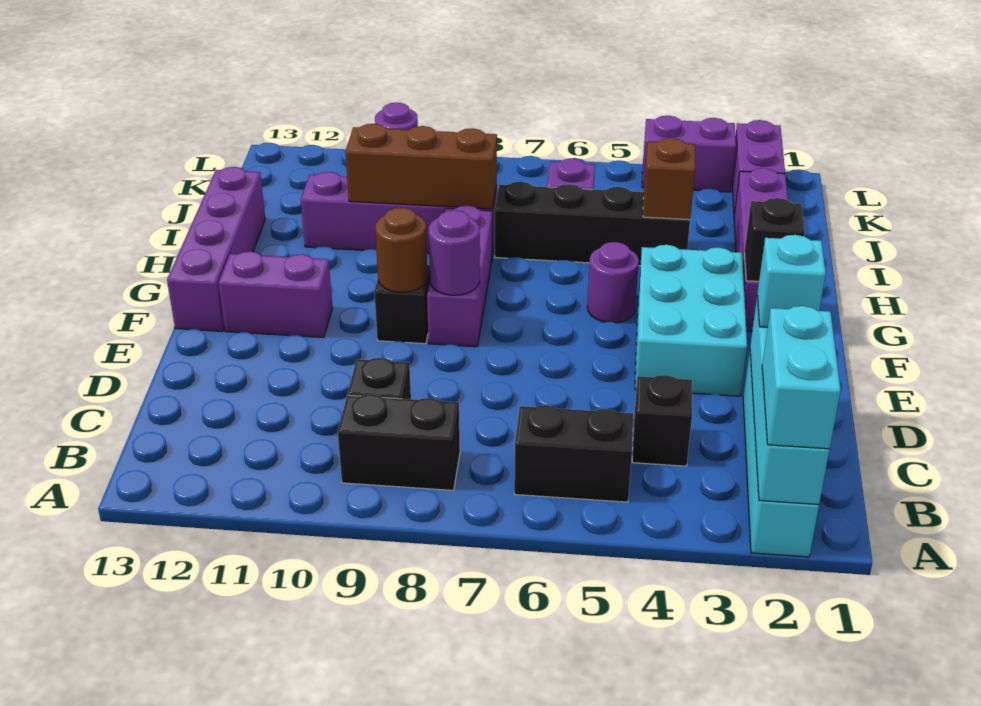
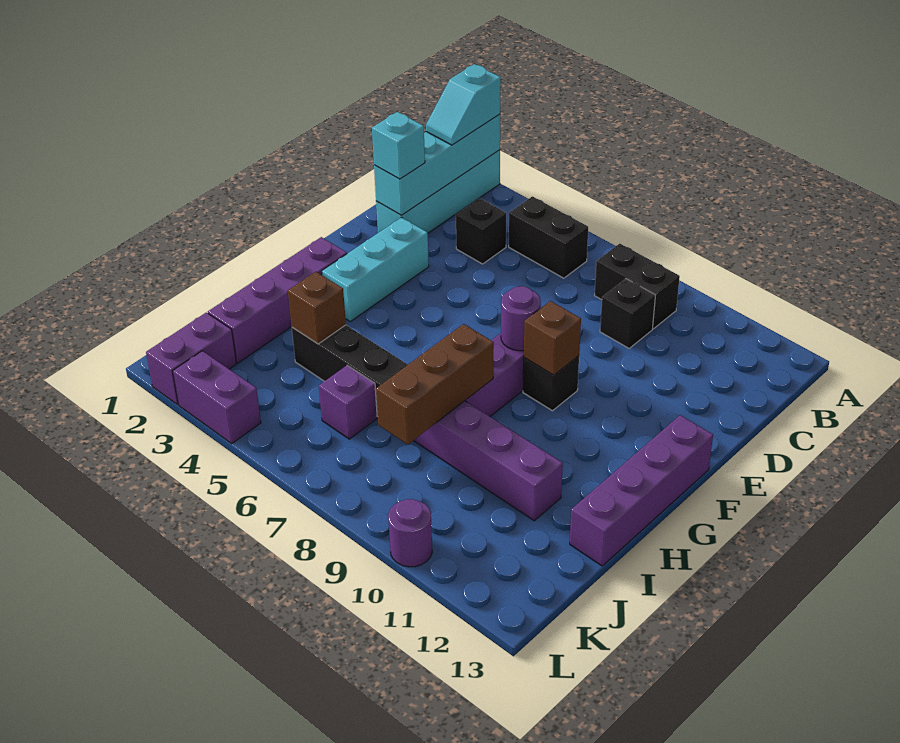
cyan brick A2:B2 level 3 -> cyan slope A2:B2 level 3 top A
cyan brick E3:G4 level 1 -> cyan brick E3:G3 level 1
brown round brick F9 level 2 -> brown brick F9 level 2
purple brick F11:F12 level 1 -> none
black brick G2 level 2 -> none
purple round brick G5 level 1 -> none
brown brick I8:I10 level 2 -> brown brick H8:J8 level 2

